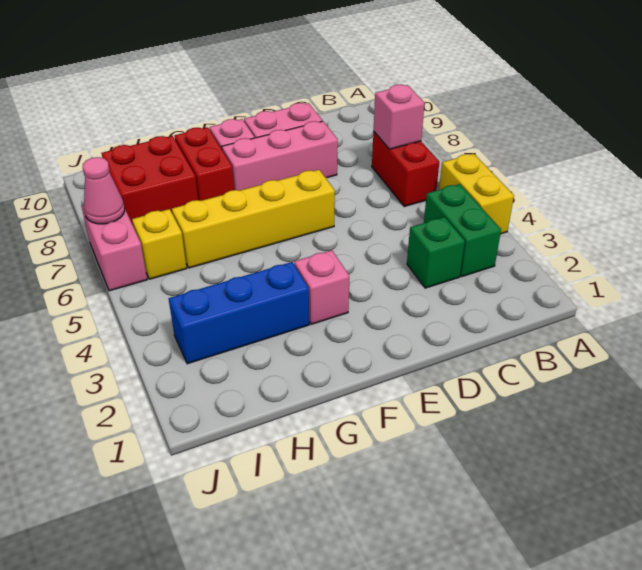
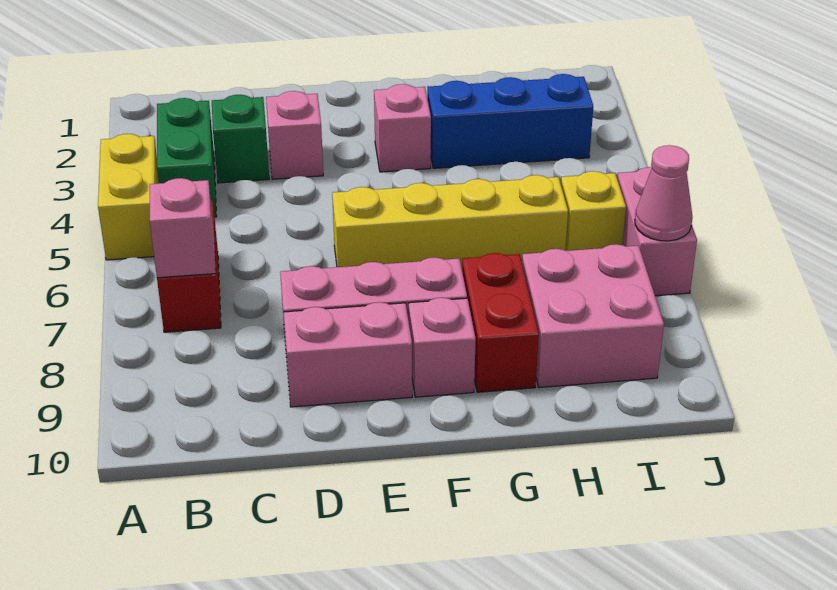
none -> pink brick D3 level 1
red brick H8:I9 level 1 -> pink brick H8:I9 level 1

